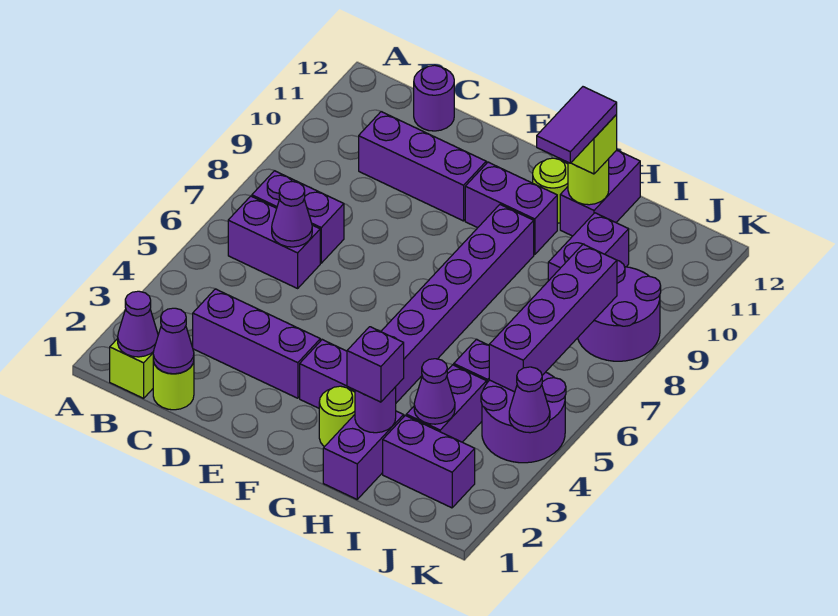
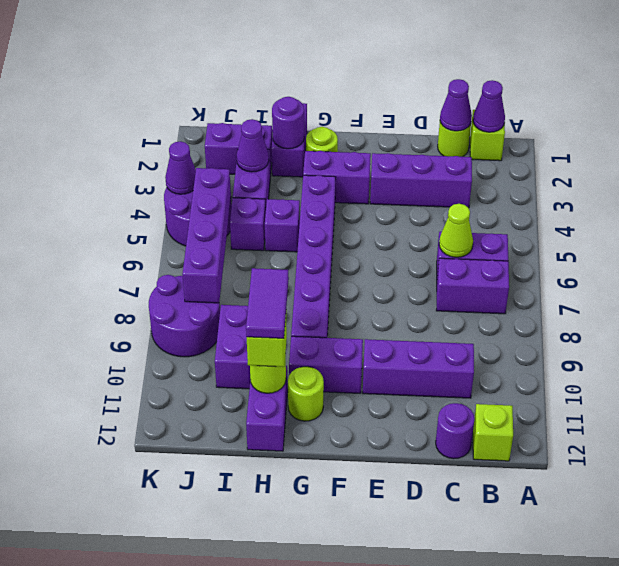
none -> lime brick B12 level 1
purple cone C6 level 2 -> lime cone C6 level 2
purple brick H2 level 3 -> purple brick H5 level 1

